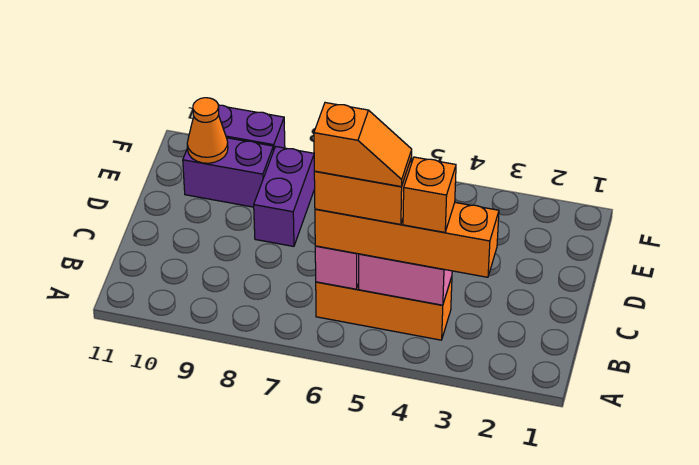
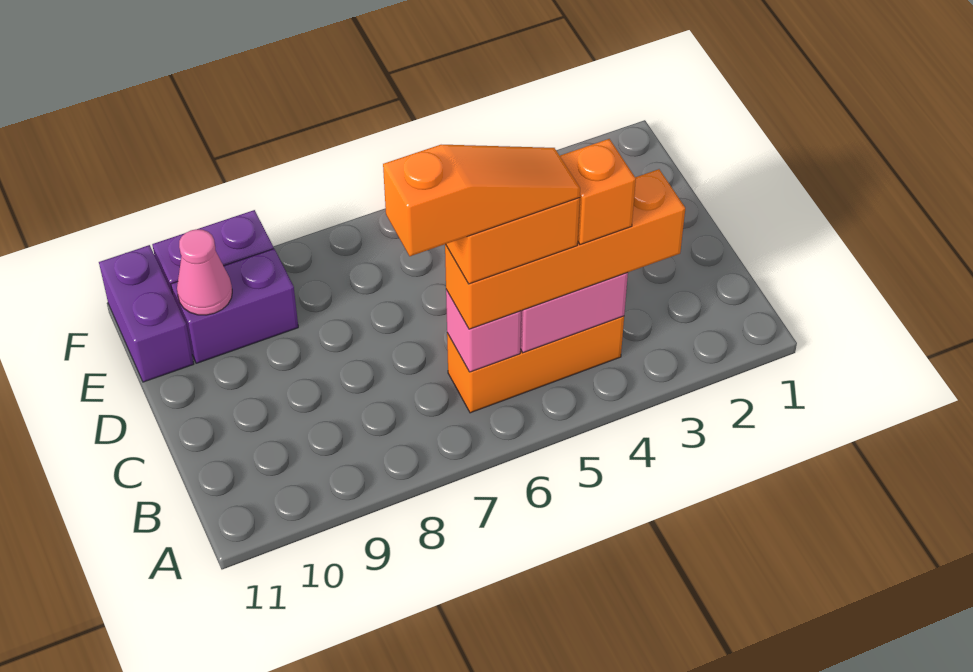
orange slope B5:B6 level 5 top 6 -> orange slope B5:B7 level 5 top 7
purple brick D8:E8 level 1 -> purple brick E11:F11 level 1
orange cone E10 level 2 -> pink cone E10 level 2

